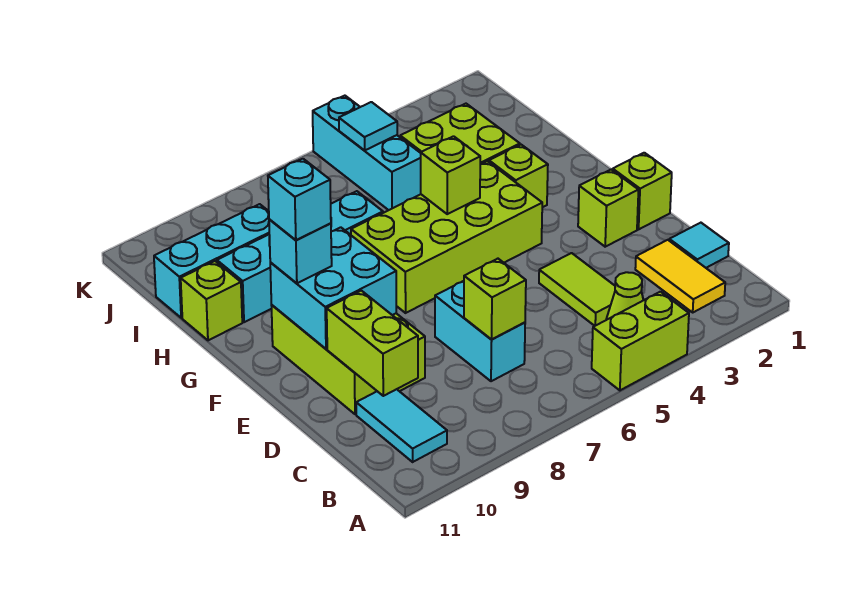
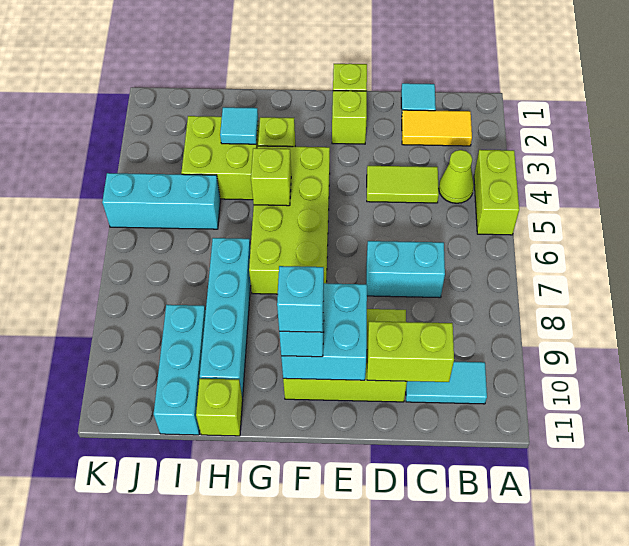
lime brick C7 level 2 -> none
cyan tile J5 level 2 -> cyan tile H3 level 2

